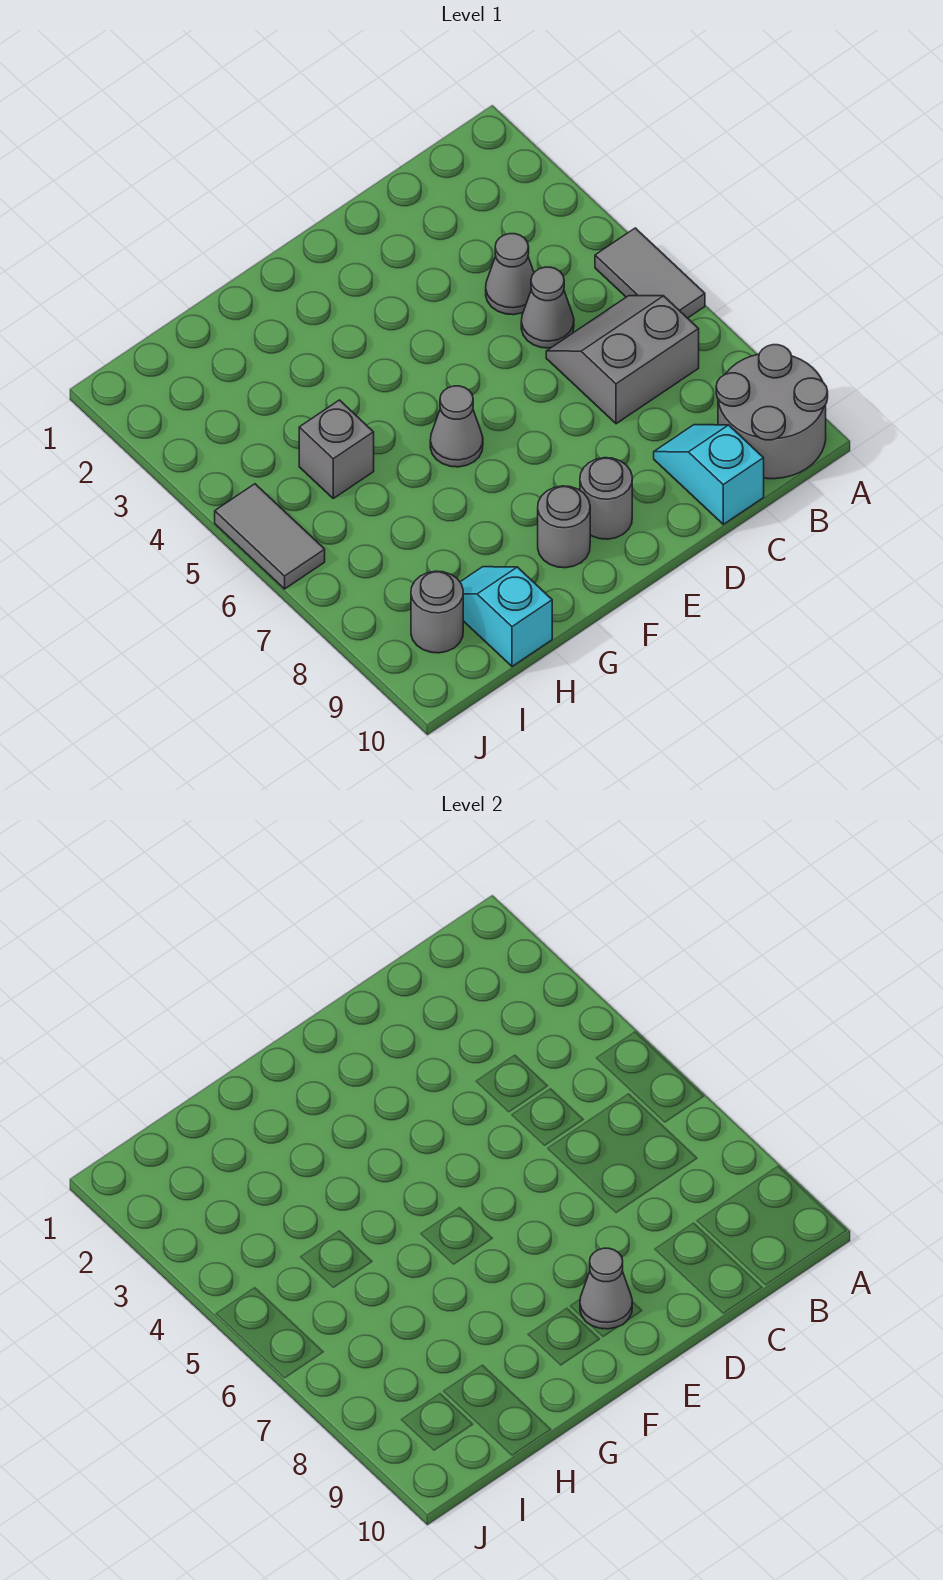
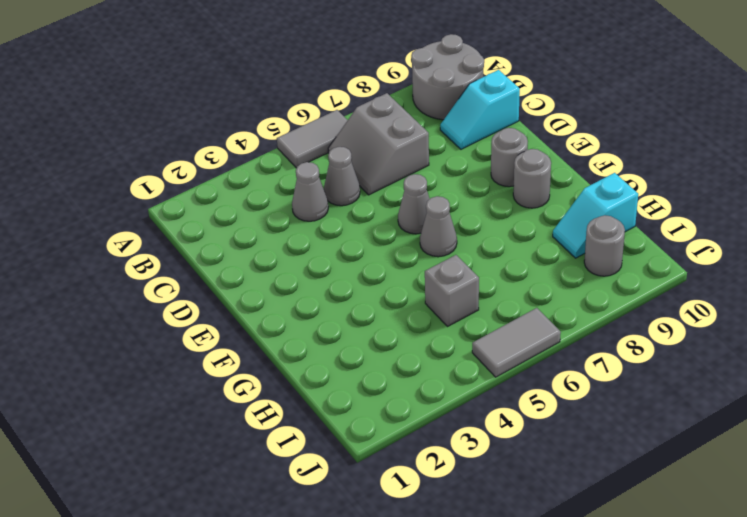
grey cone E9 level 2 -> grey cone E6 level 1

